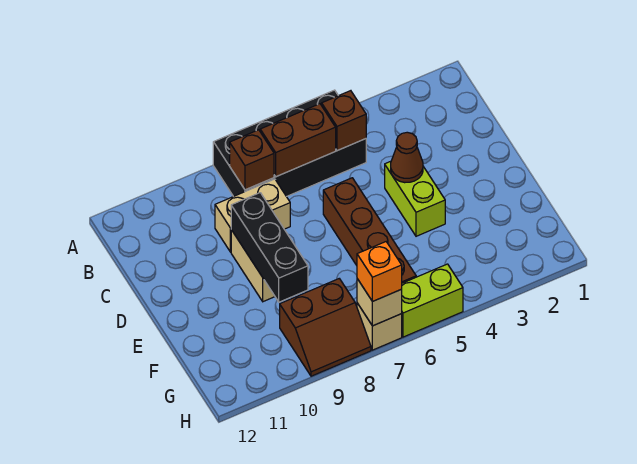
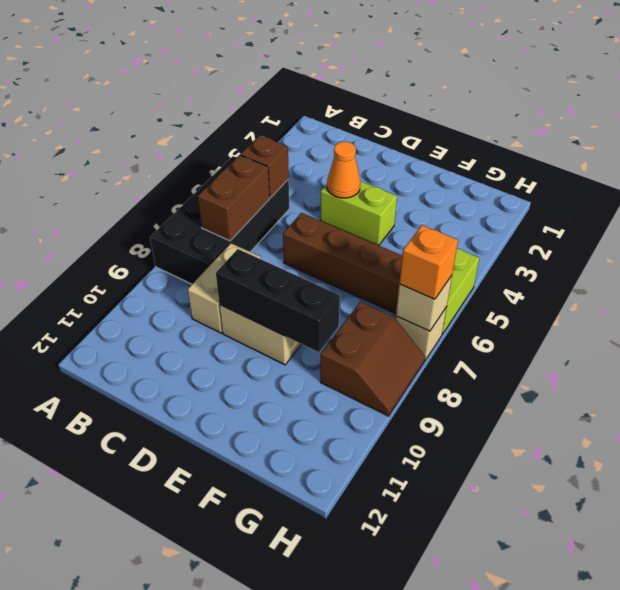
brown brick B8 level 2 -> none
brown cone D4 level 2 -> orange cone D4 level 2

